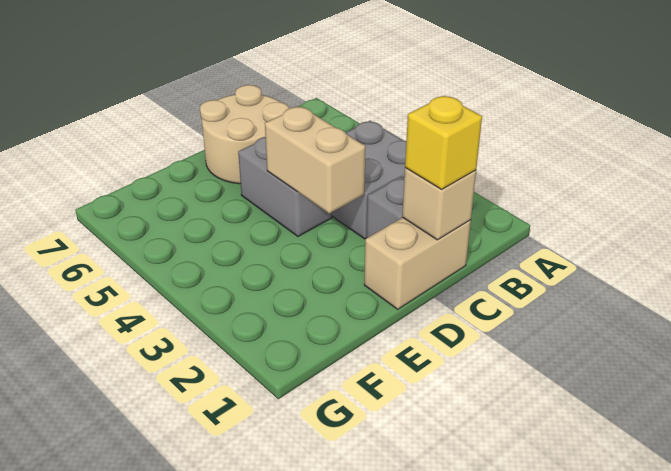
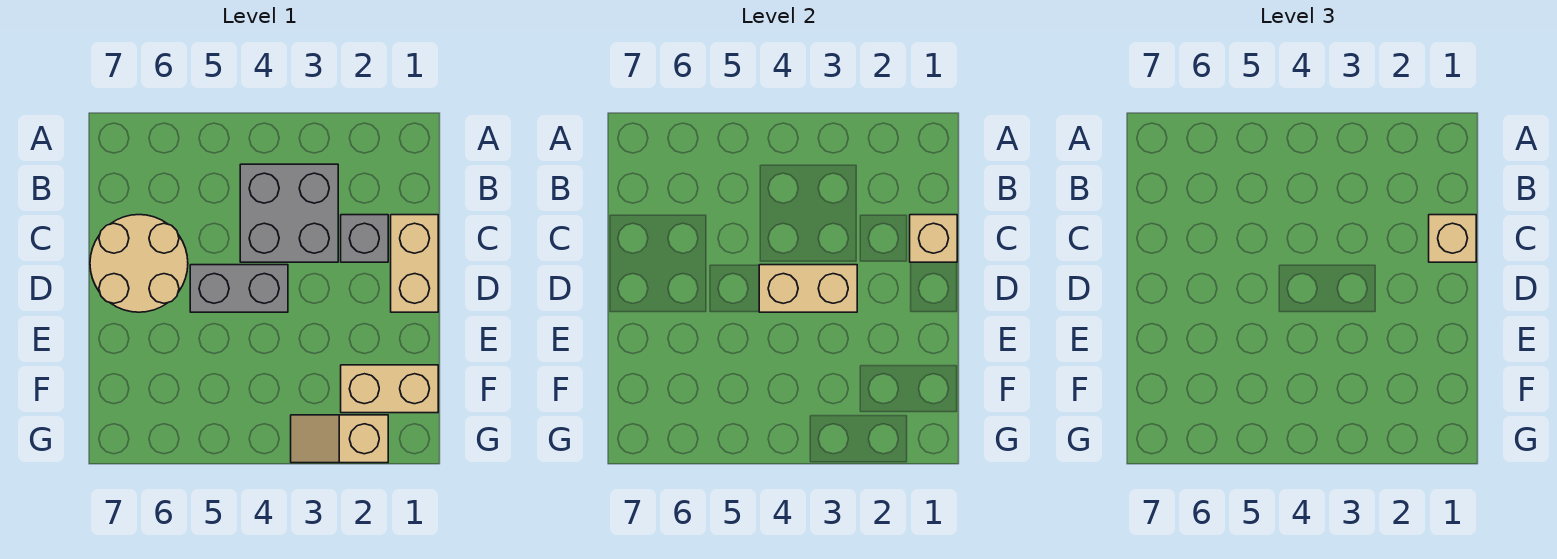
yellow brick C1 level 3 -> tan brick C1 level 3
none -> tan brick F1:F2 level 1
none -> tan slope G2:G3 level 1 top 2

